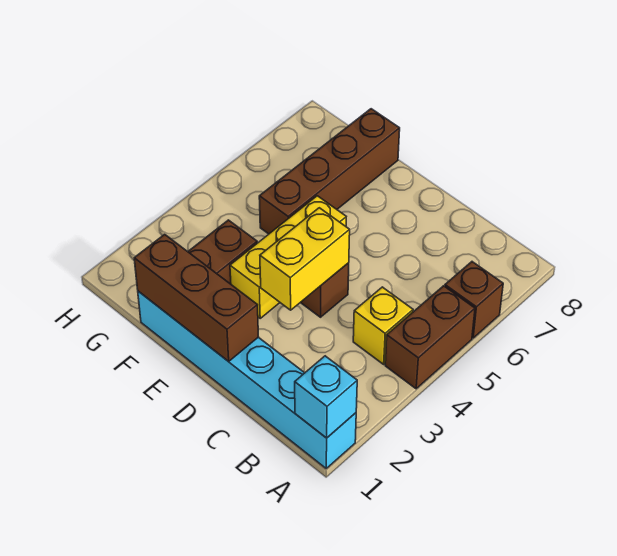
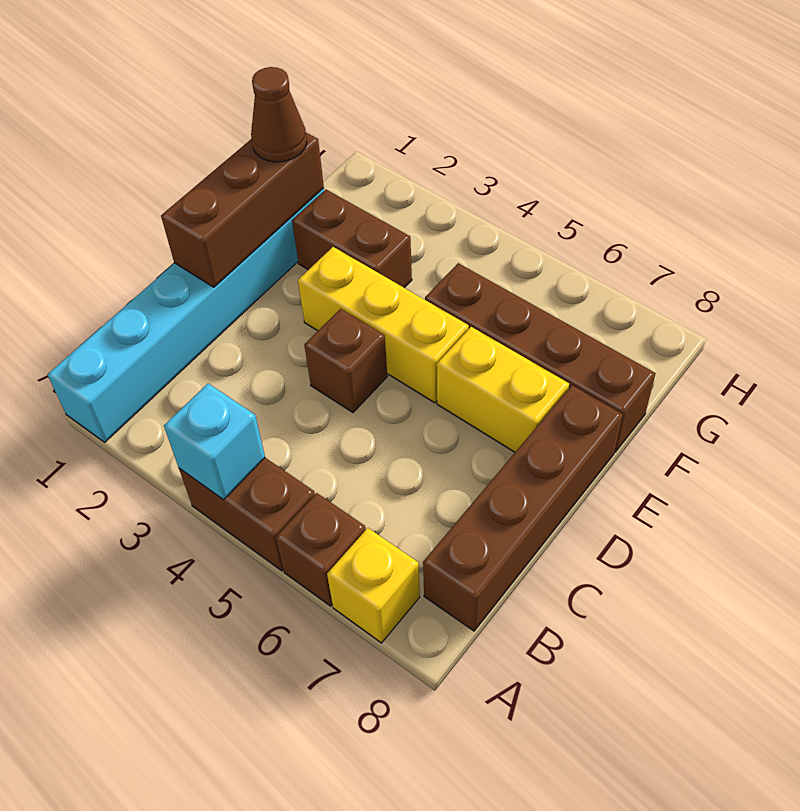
cyan brick A1 level 2 -> cyan brick A4 level 2
yellow brick B4 level 1 -> yellow brick A7 level 1
none -> brown brick B8:E8 level 1
yellow brick D3:D4 level 2 -> yellow brick E6:E7 level 1
none -> brown cone F1 level 3

